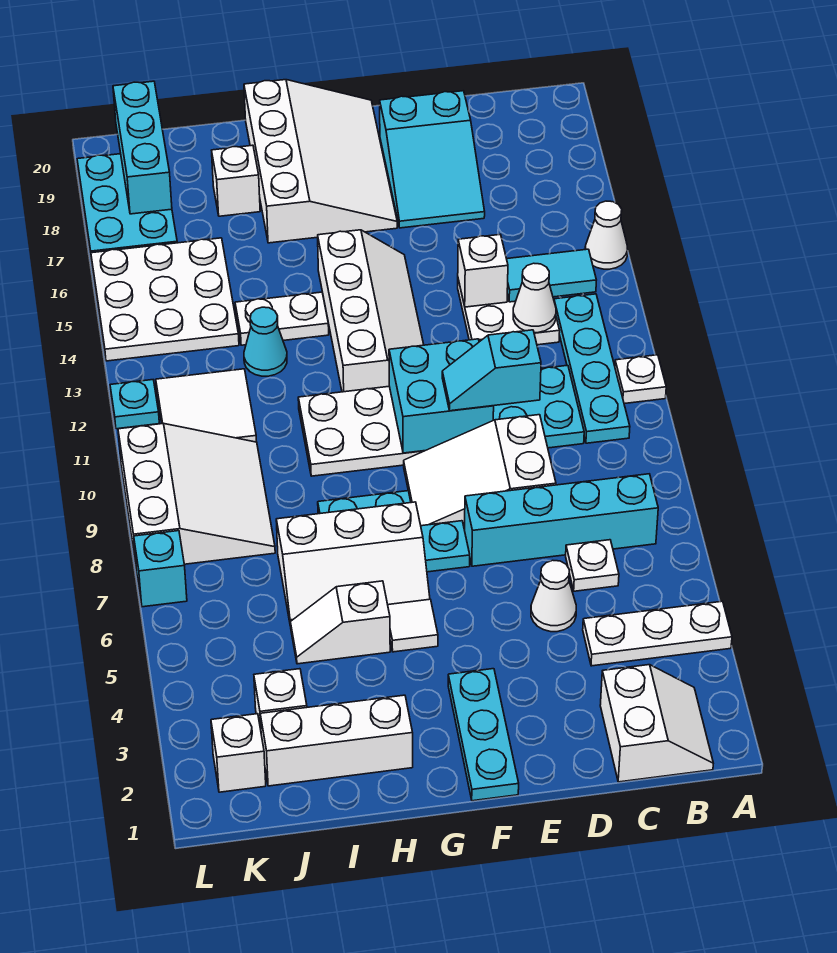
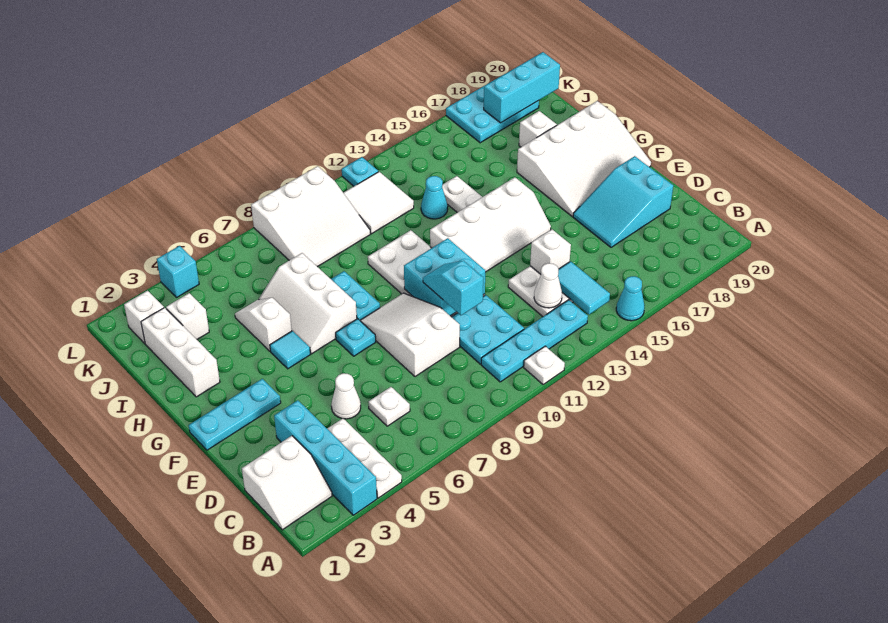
white cone A15 level 1 -> cyan cone A15 level 1
cyan brick B7:E7 level 1 -> cyan brick A3:D3 level 1
white tile G5 level 1 -> cyan tile G5 level 1
white plate J14:L16 level 1 -> none
cyan brick L7 level 1 -> cyan brick L4 level 1

